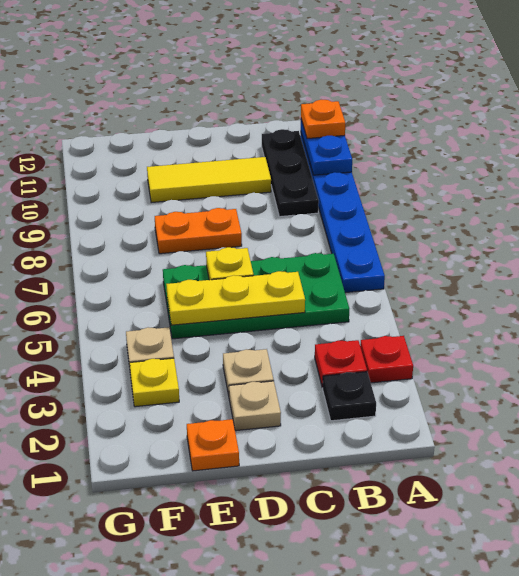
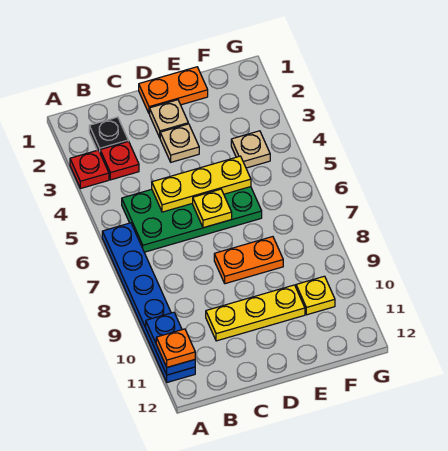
black plate B9:B11 level 1 -> none
yellow tile C10:E10 level 1 -> yellow plate C10:E10 level 1
orange plate E1 level 1 -> orange plate D1:E1 level 1
yellow plate F3 level 1 -> yellow plate F10 level 1

